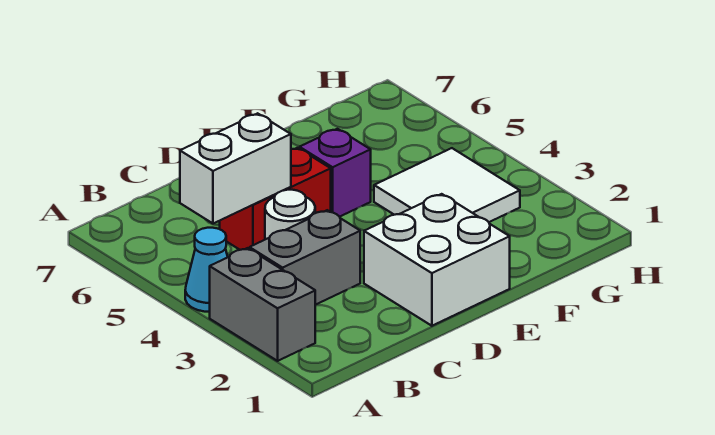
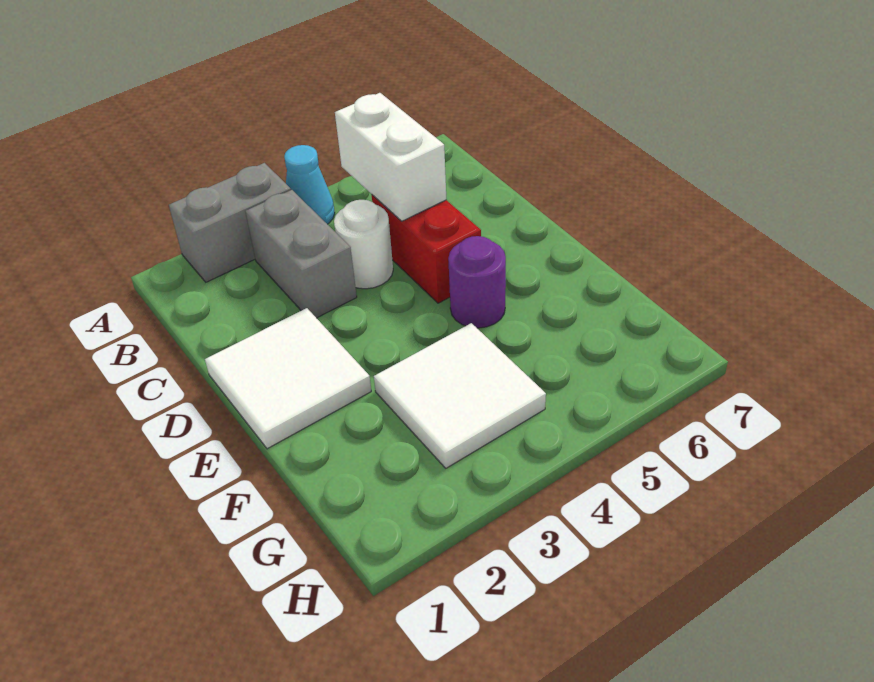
white brick D1:E2 level 1 -> white tile D1:E2 level 1
purple brick E5 level 1 -> purple round brick E5 level 1

